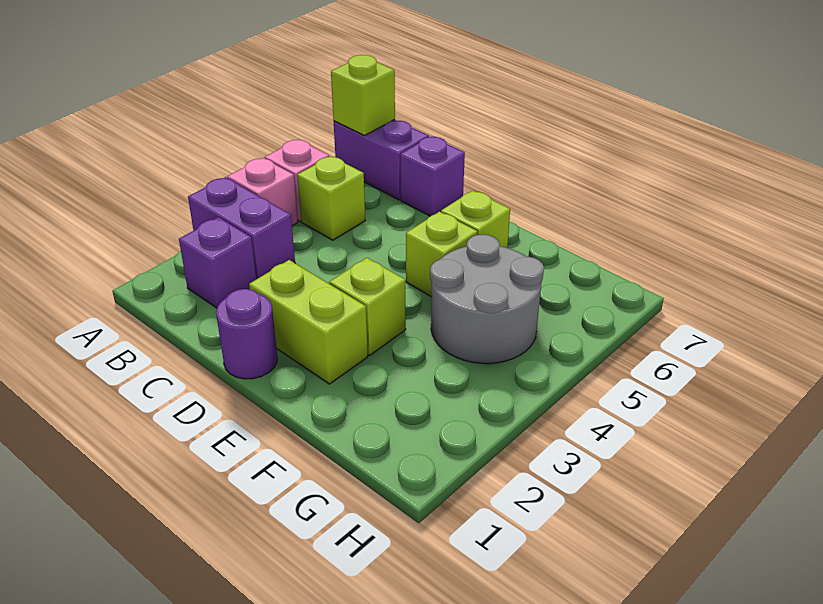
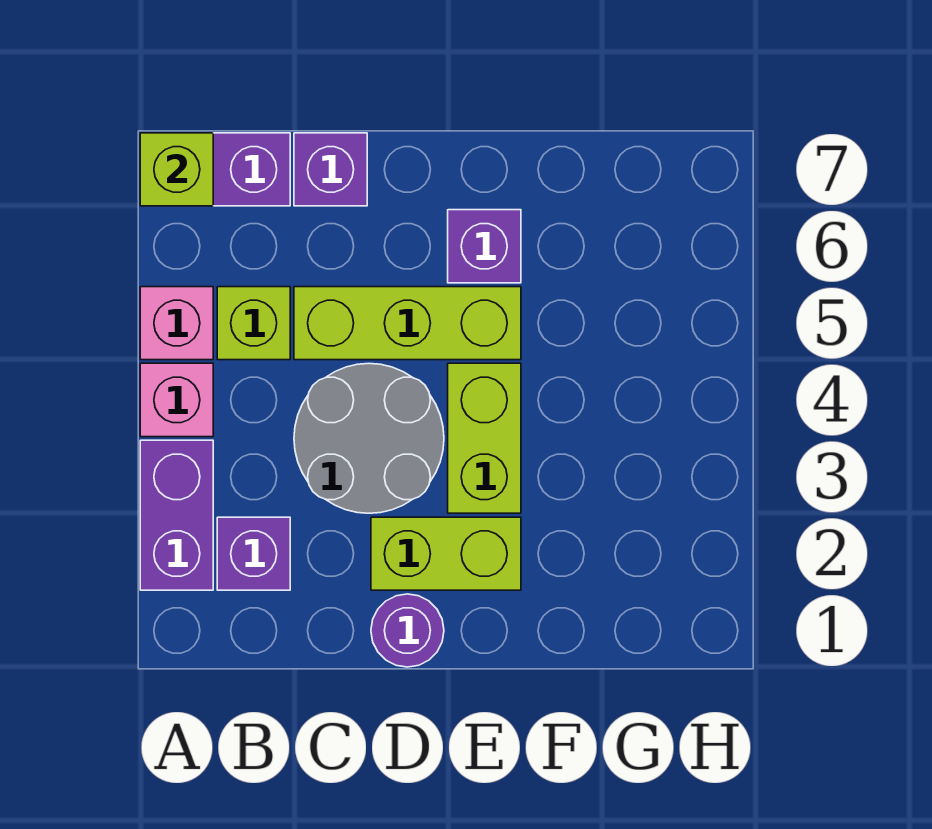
purple brick A3:B3 level 1 -> purple brick A2:A3 level 1
lime brick E3 level 1 -> lime brick E3:E4 level 1
lime brick E5 level 1 -> lime brick C5:E5 level 1
lime brick E6 level 1 -> purple brick E6 level 1
grey round brick F4:G5 level 1 -> grey round brick C3:D4 level 1

